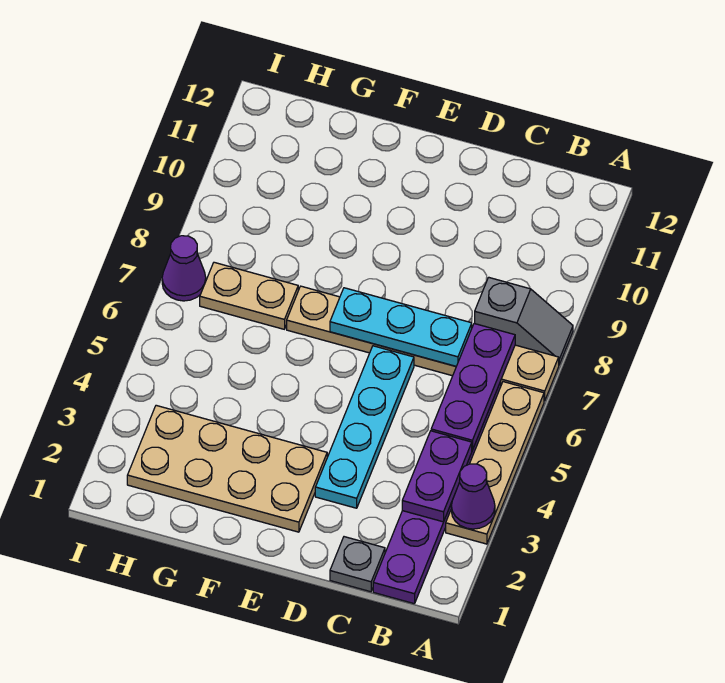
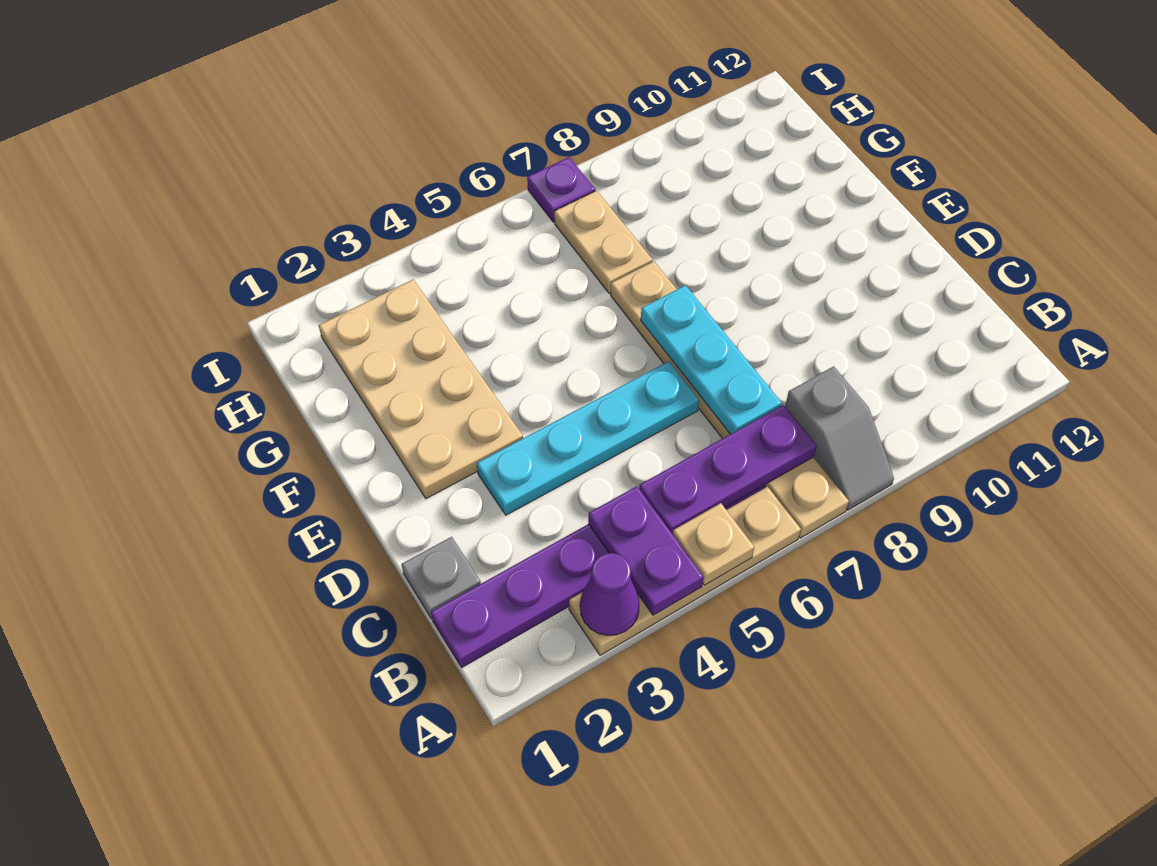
none -> tan plate A5 level 2
purple plate B3:B4 level 2 -> purple plate A4:B4 level 2
purple cone I7 level 1 -> purple plate I7 level 1

